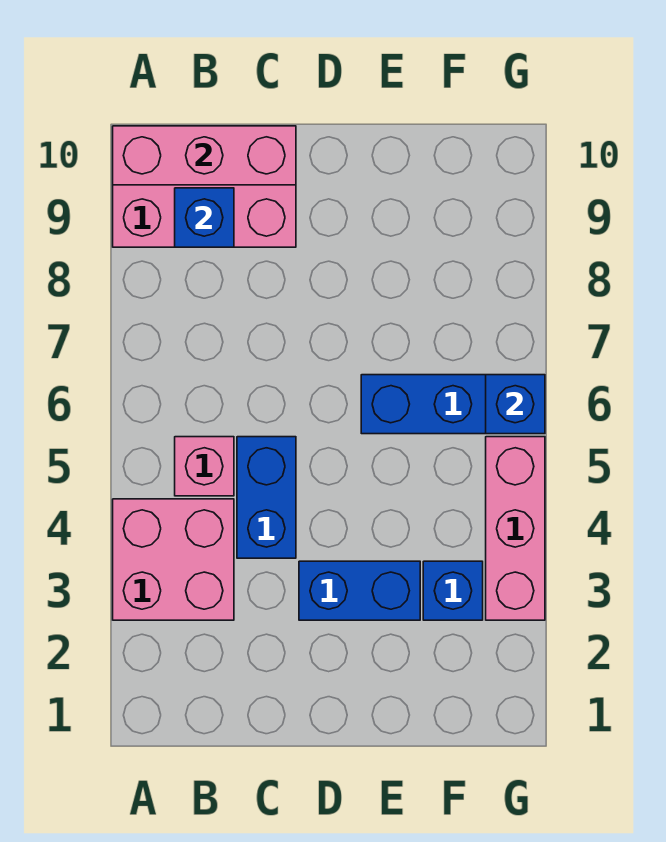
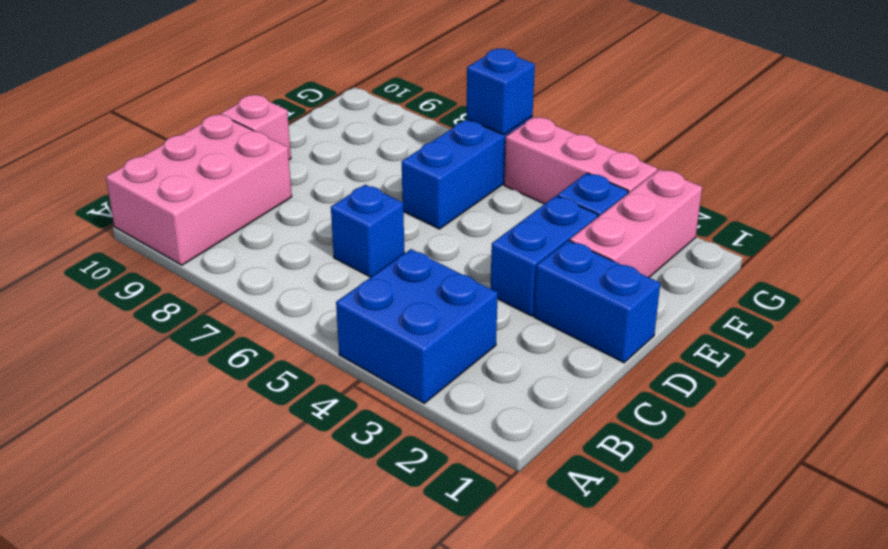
pink brick A3:B4 level 1 -> blue brick A3:B4 level 1
pink brick A10:C10 level 2 -> pink brick E2:G2 level 1
pink brick B5 level 1 -> pink brick D10 level 1
blue brick B9 level 2 -> blue brick C6 level 1
blue brick C4:C5 level 1 -> blue brick D1:D2 level 1

